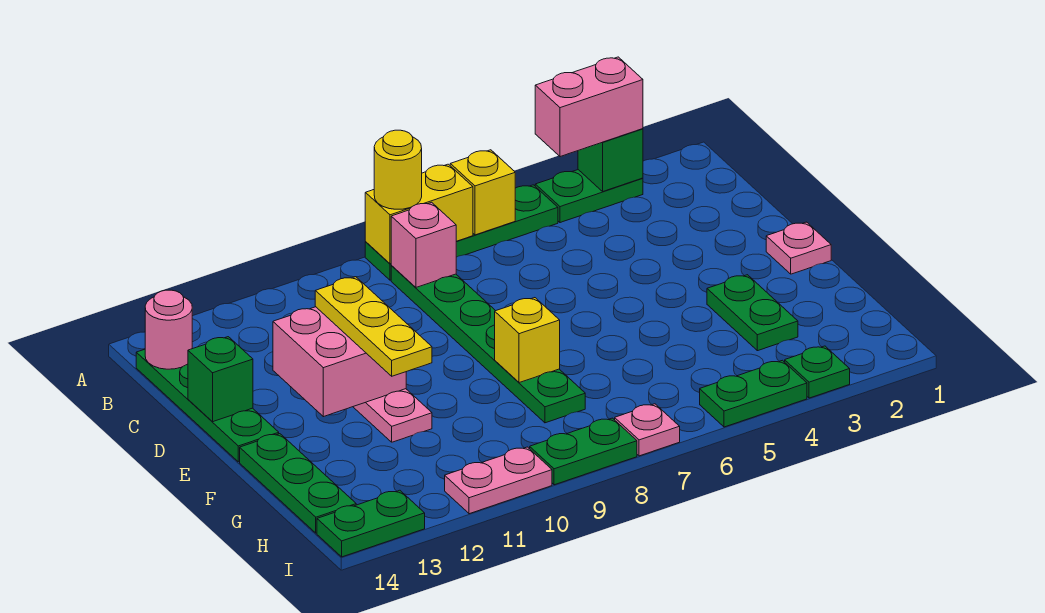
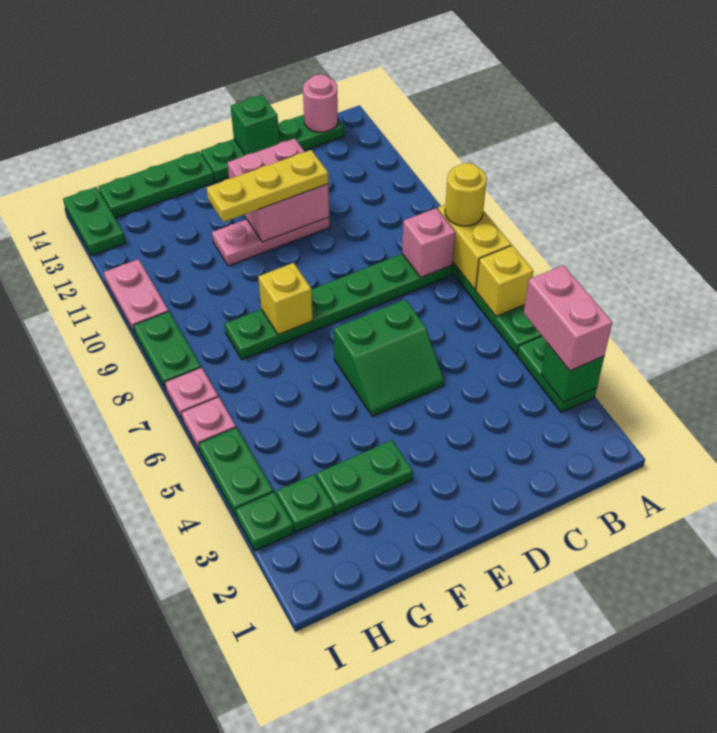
none -> green slope D5:E6 level 1 top 6
pink plate E1 level 1 -> pink plate I6 level 1
none -> green plate H3 level 1

